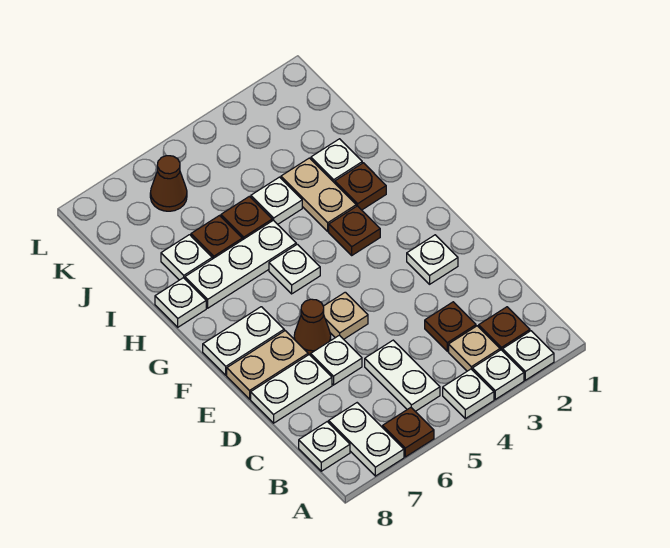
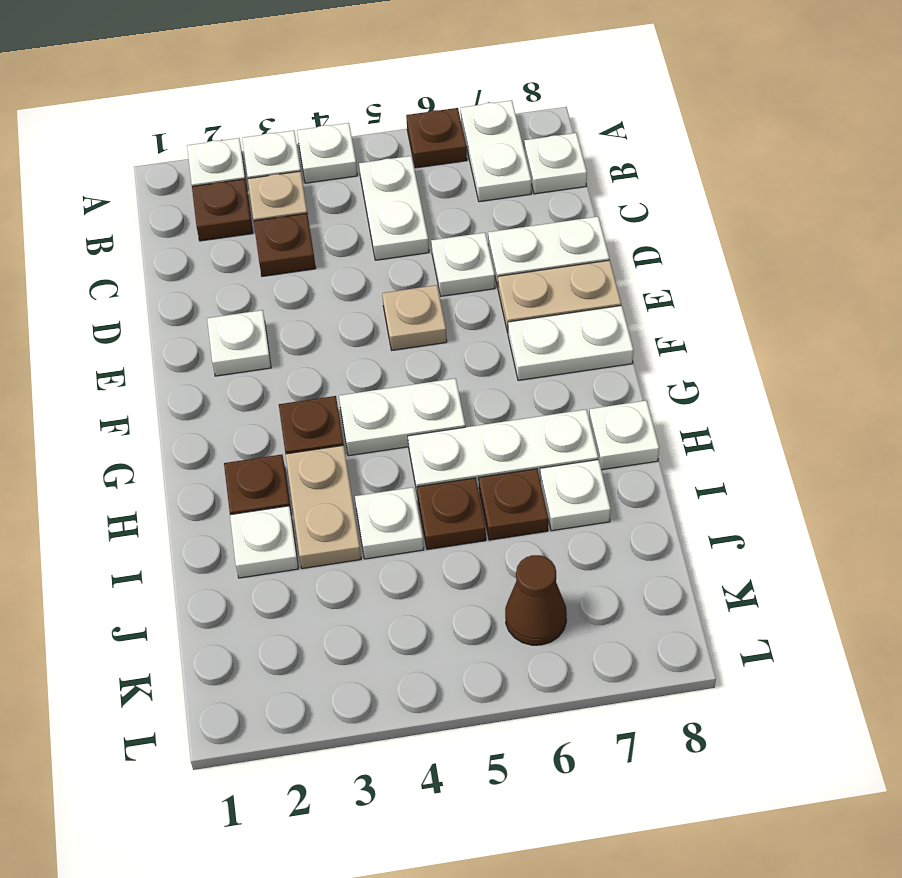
brown cone E6 level 1 -> none
white plate G5 level 1 -> white plate G4:G5 level 1

